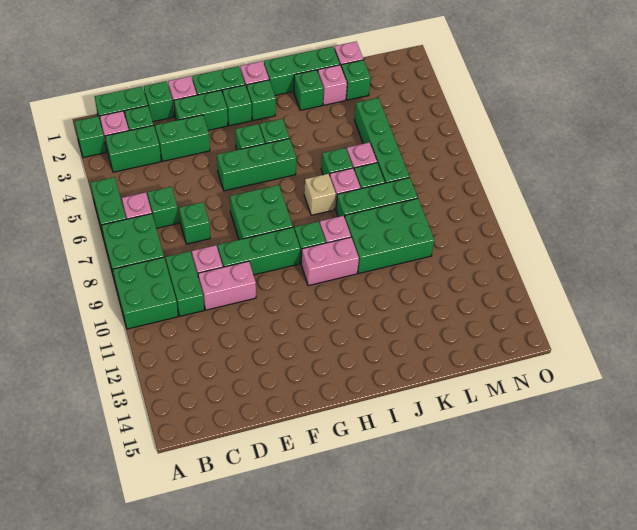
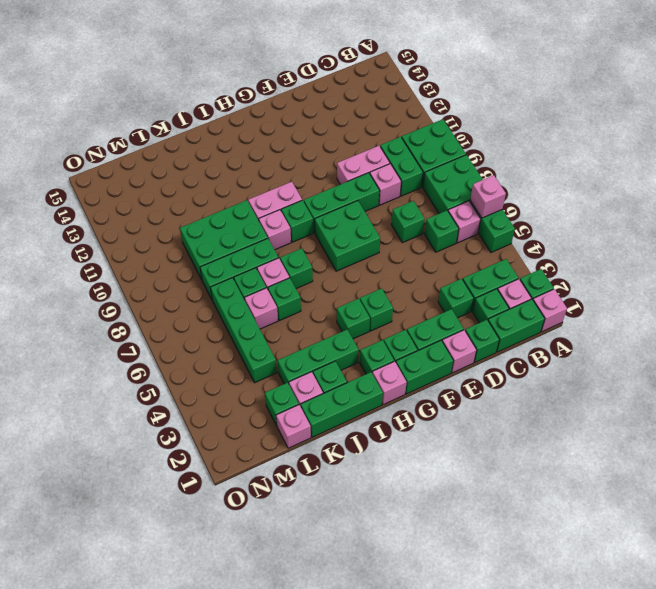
none -> pink brick A1 level 1
none -> pink brick A6 level 2
green brick D3:E3 level 1 -> green brick D3 level 1
green brick F5:H5 level 1 -> green brick I3:K3 level 1
tan brick I7 level 1 -> green brick I7 level 1

